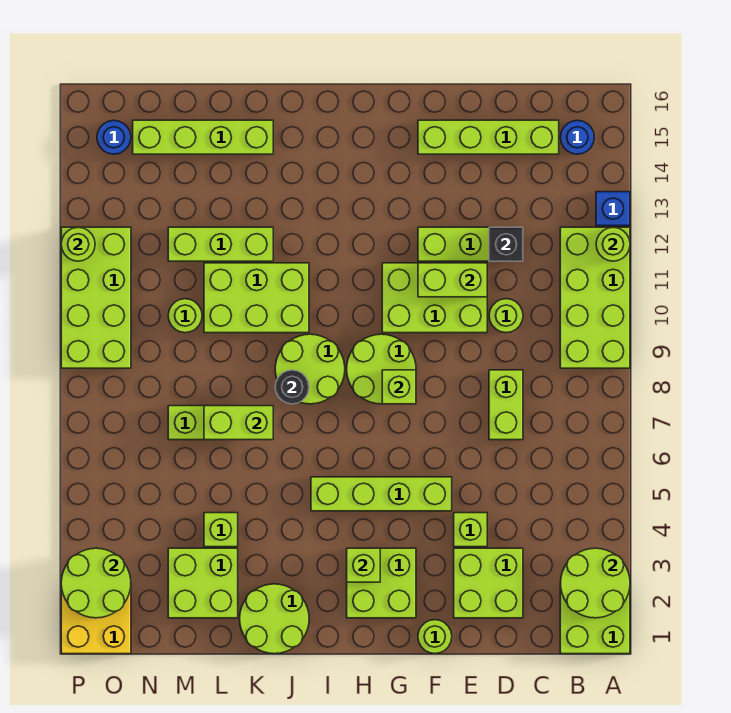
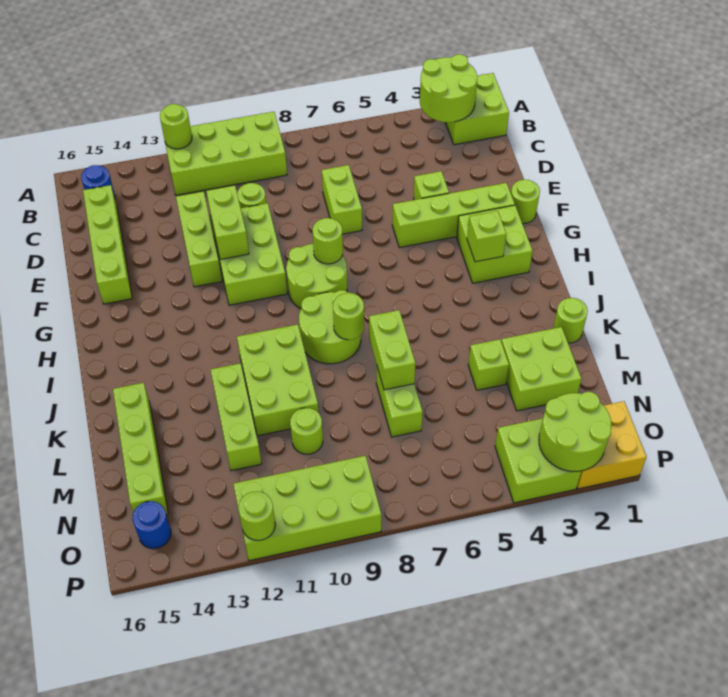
blue brick A13 level 1 -> none
lime brick D2:E3 level 1 -> lime brick O3:P4 level 1
lime brick D7:D8 level 1 -> lime brick D7:E7 level 1
black brick D12 level 2 -> none
lime brick F5:I5 level 1 -> lime brick F2:F5 level 1
lime brick G8 level 2 -> lime round brick G8 level 2
lime round brick J1:K2 level 1 -> lime round brick K1 level 1
black round brick J8 level 2 -> lime round brick J8 level 2

